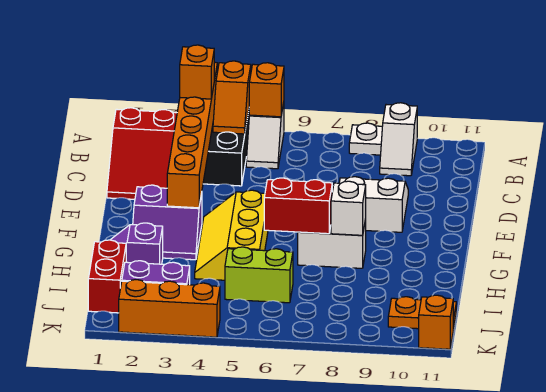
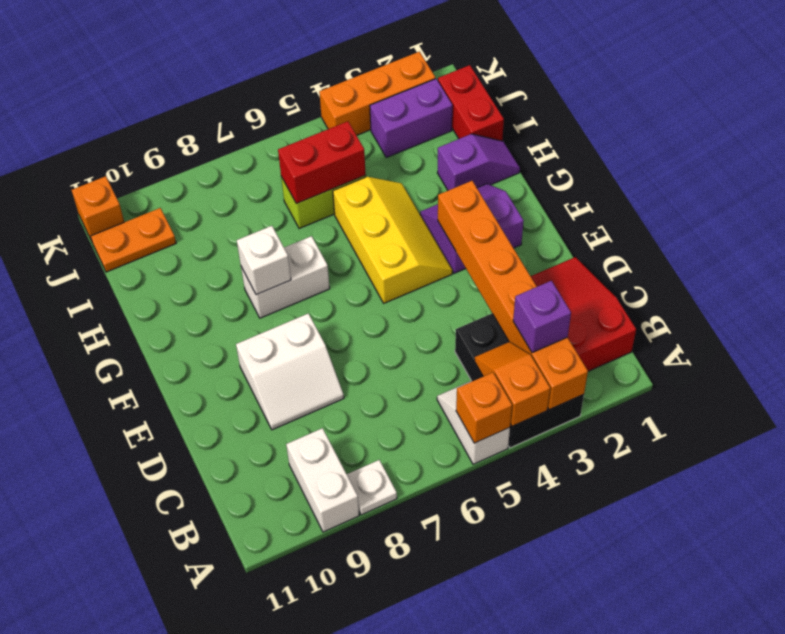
white slope A9:B9 level 1 top A -> white brick A9:B9 level 1
orange brick B3 level 3 -> purple brick B3 level 3
red brick G6:G7 level 2 -> red brick I5:I6 level 2

